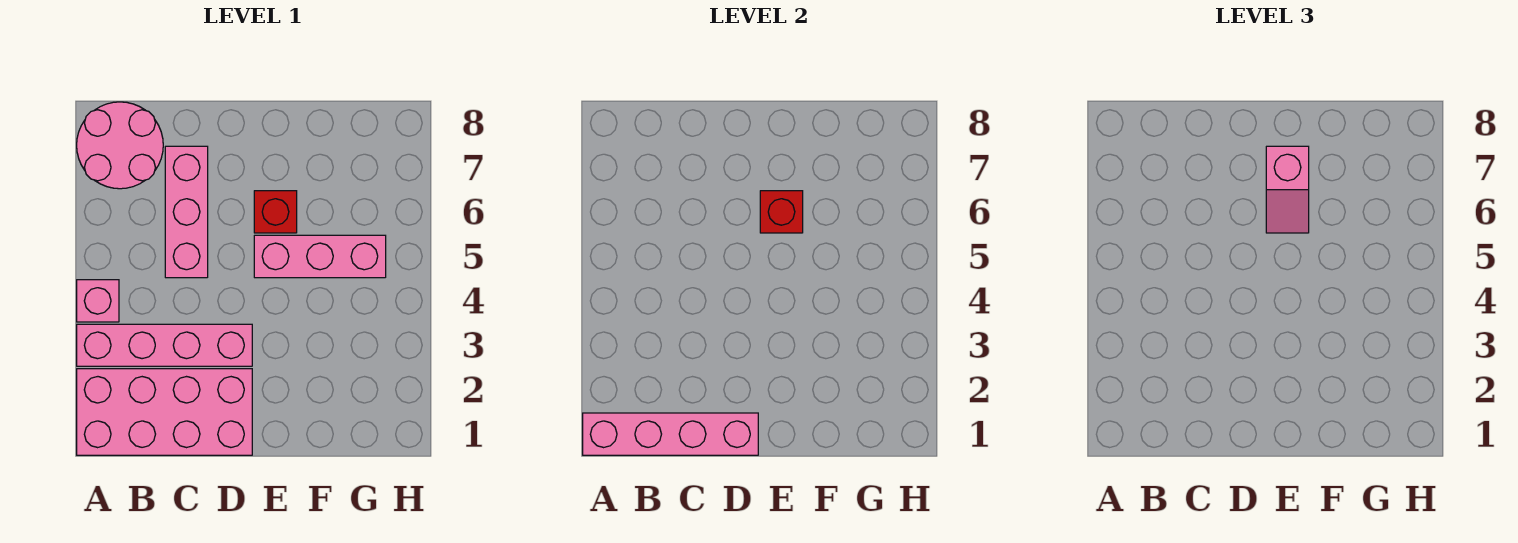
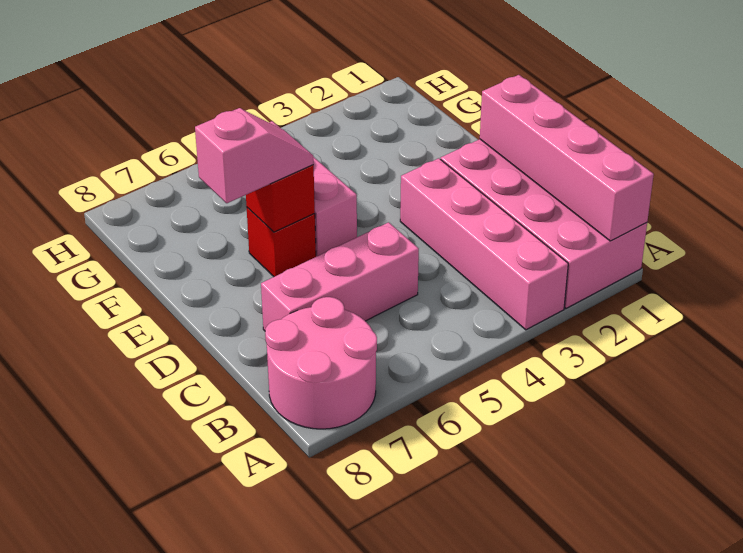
pink brick A4 level 1 -> none

